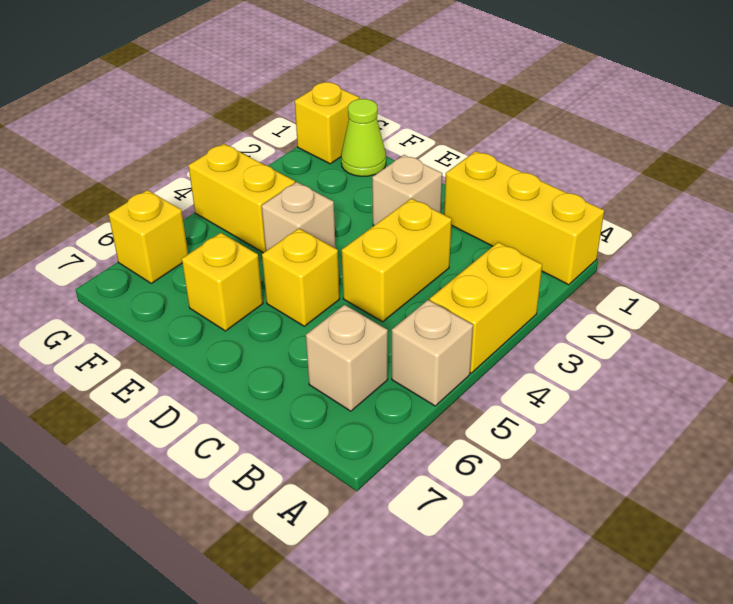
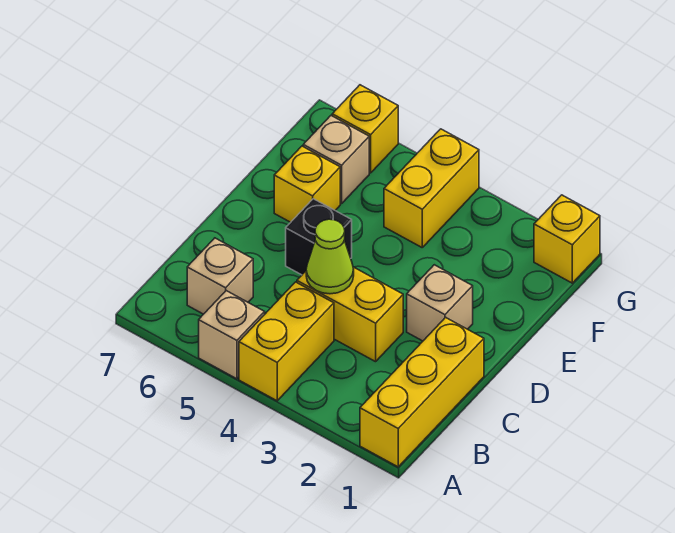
yellow brick A3:A4 level 1 -> yellow brick A4:B4 level 1
yellow brick D5 level 1 -> black brick D5 level 1
tan brick E4 level 1 -> tan brick F6 level 1
lime cone F1 level 1 -> lime cone C4 level 2

